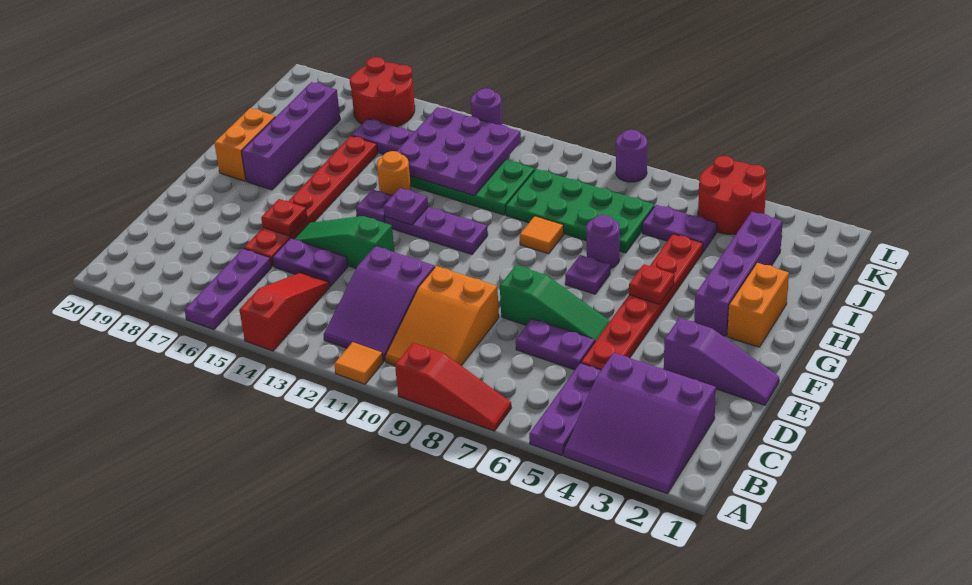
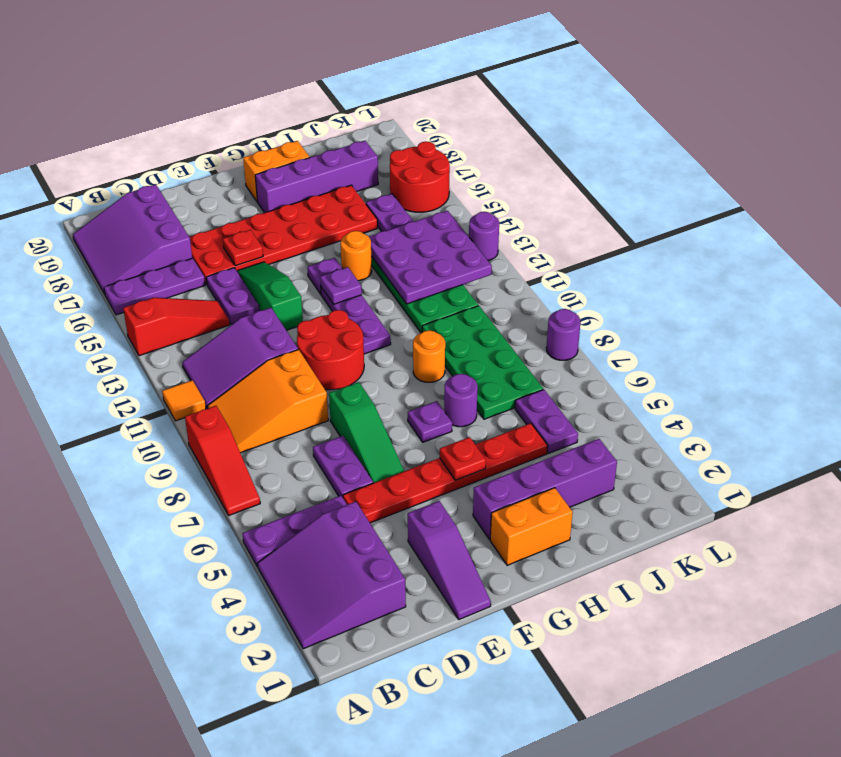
none -> purple slope A17:C19 level 1 top C
red plate D16:I16 level 1 -> red plate D16:I17 level 1
orange tile H9 level 1 -> orange round brick H9 level 1
red round brick K4:L5 level 1 -> red round brick E10:F11 level 1

